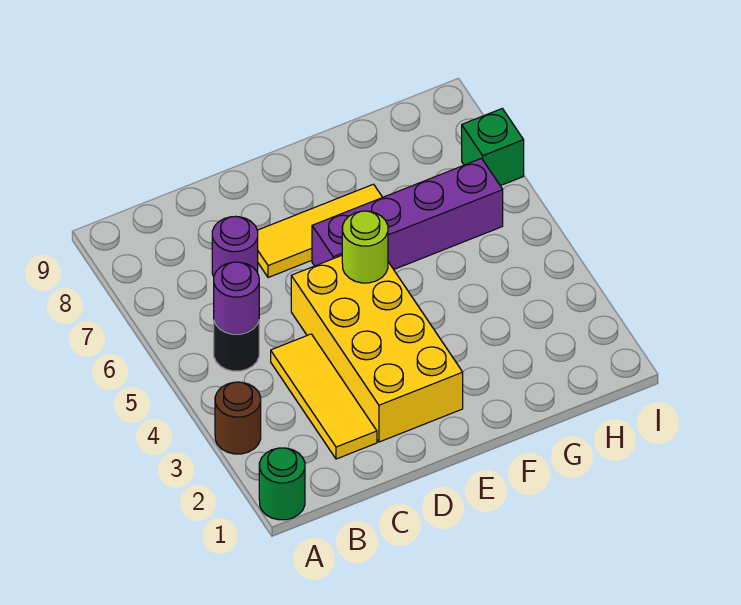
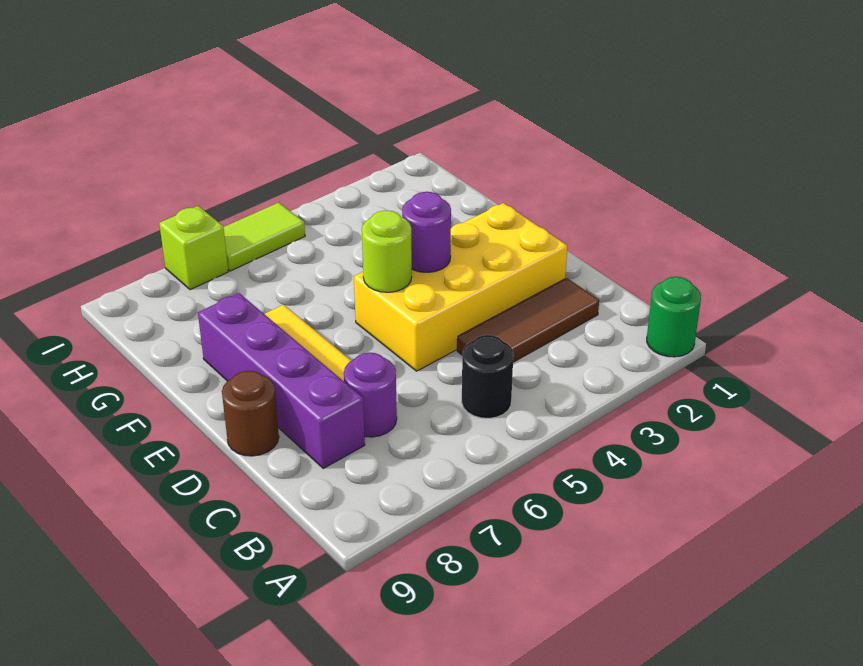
brown round brick A3 level 1 -> brown round brick D9 level 1
purple round brick B5 level 2 -> purple round brick E4 level 2
yellow tile C2:C4 level 1 -> brown tile C2:C4 level 1
purple brick E6:H6 level 1 -> purple brick C8:F8 level 1
none -> lime tile I5:I6 level 1
green brick I7 level 1 -> lime brick I7 level 1

